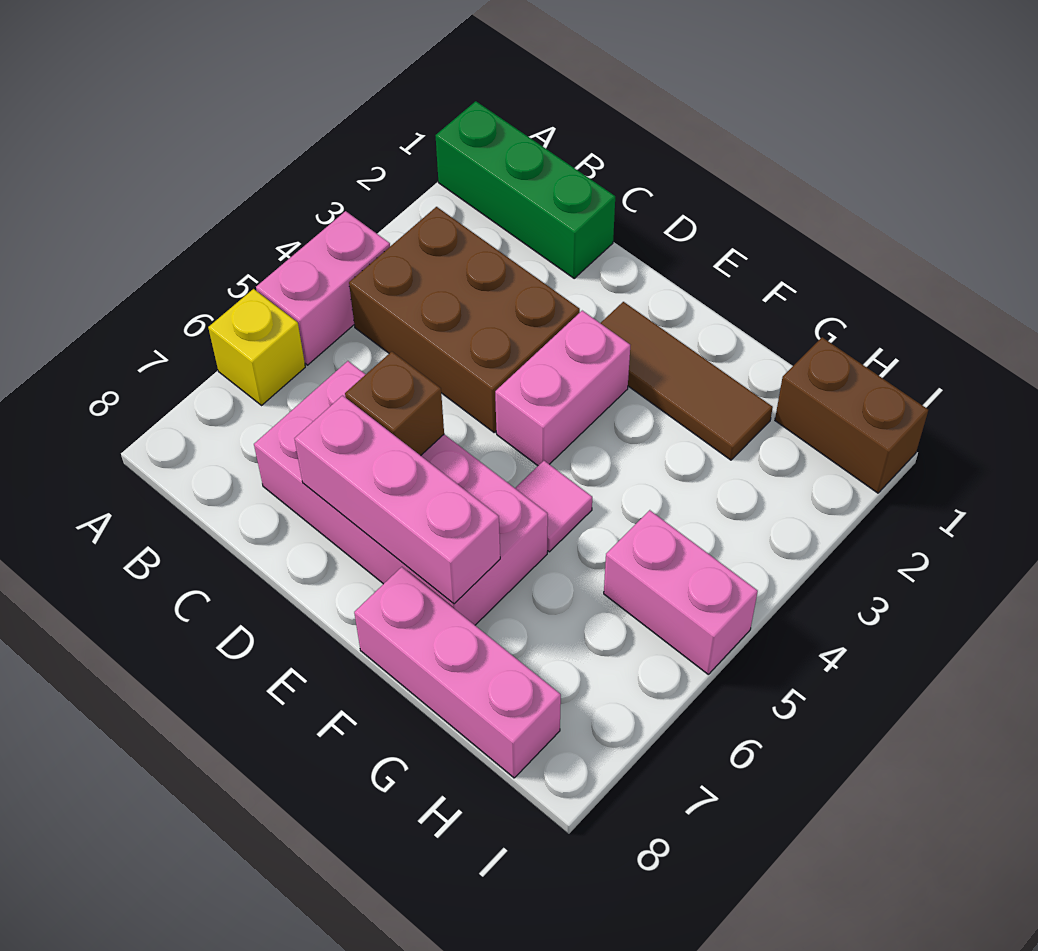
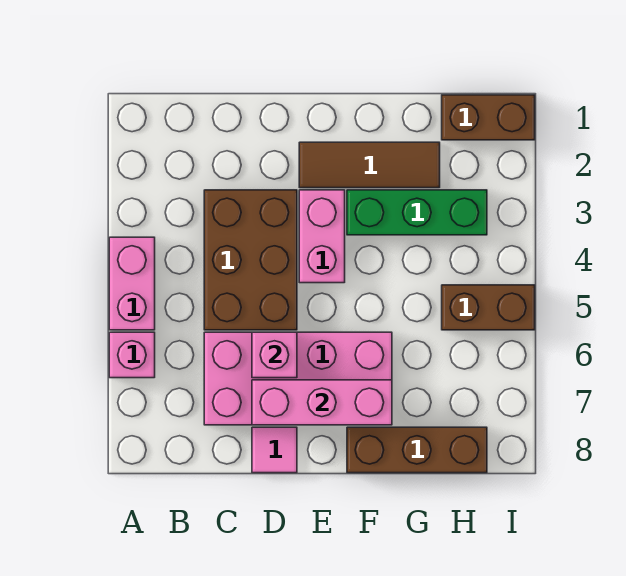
green brick A1:C1 level 1 -> green brick F3:H3 level 1
yellow brick A6 level 1 -> pink brick A6 level 1
brown brick B3:D4 level 1 -> brown brick C3:D5 level 1
brown brick D6 level 2 -> pink brick D6 level 2
pink tile F5 level 1 -> pink tile D8 level 1
pink brick F8:H8 level 1 -> brown brick F8:H8 level 1
pink brick H5:I5 level 1 -> brown brick H5:I5 level 1

